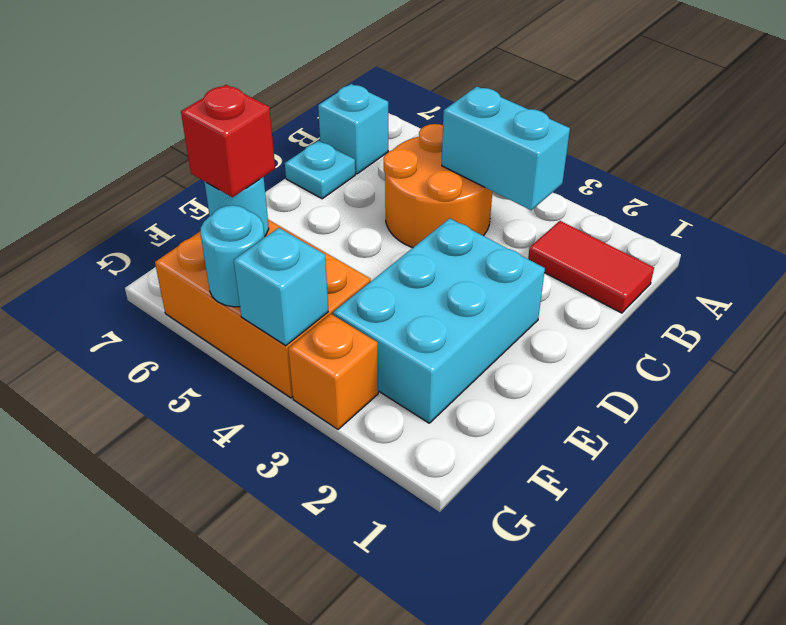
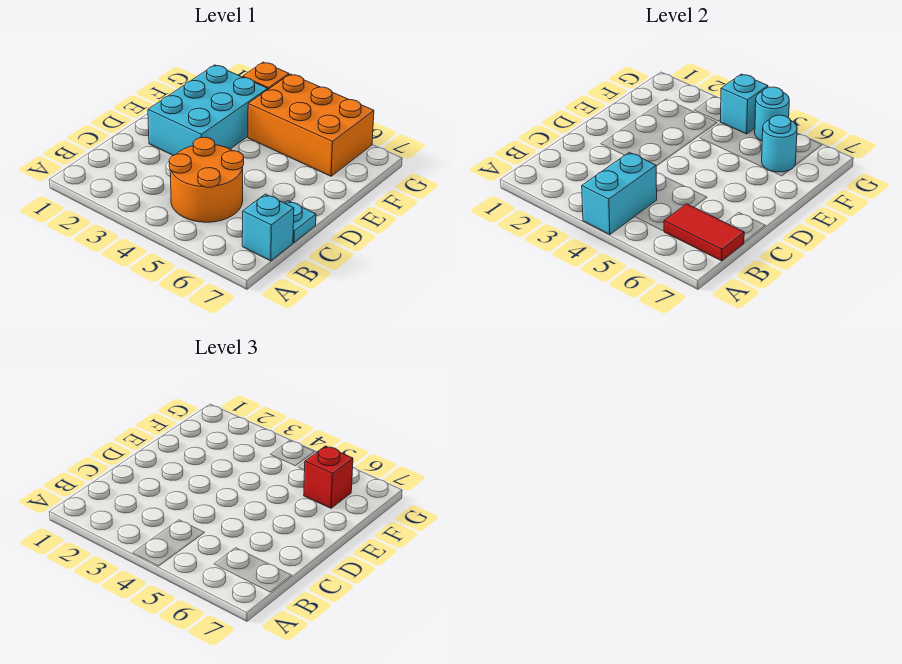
red tile B1:B2 level 1 -> red tile B6:B7 level 2
cyan brick B3:B4 level 2 -> cyan brick A4:B4 level 2

